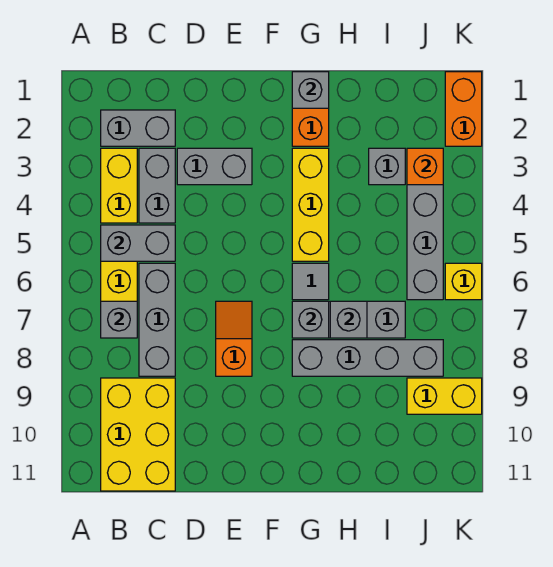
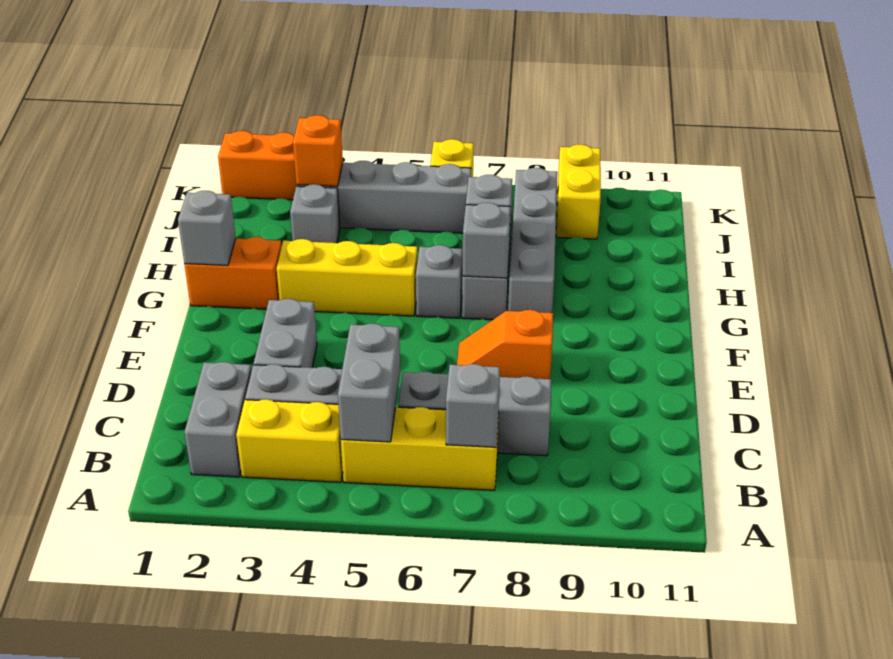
yellow brick B9:C11 level 1 -> none
grey tile G6 level 1 -> grey brick G6 level 1

